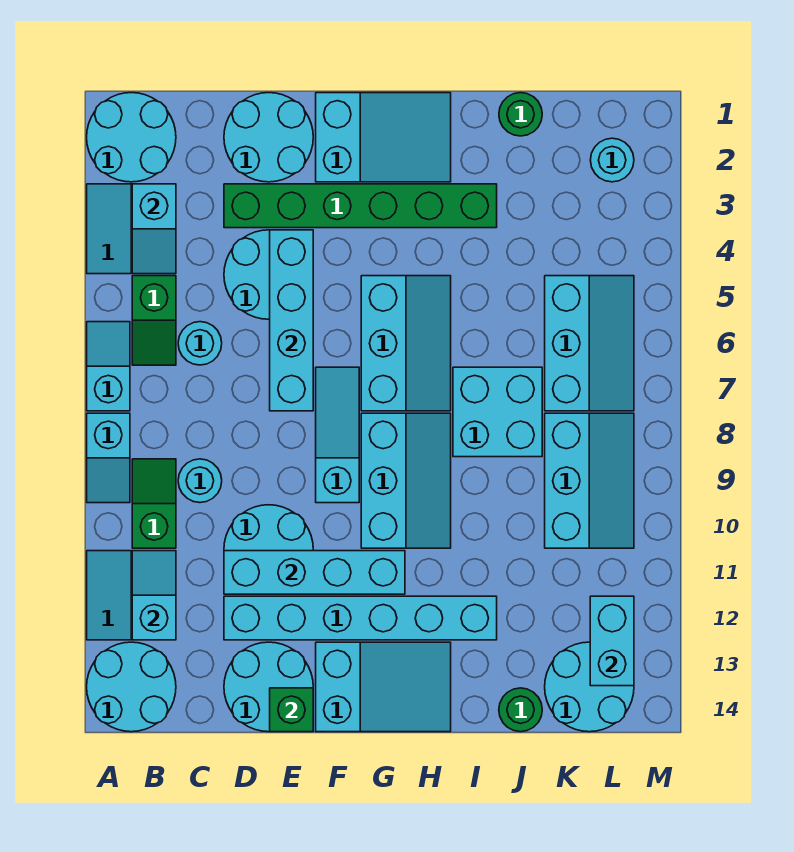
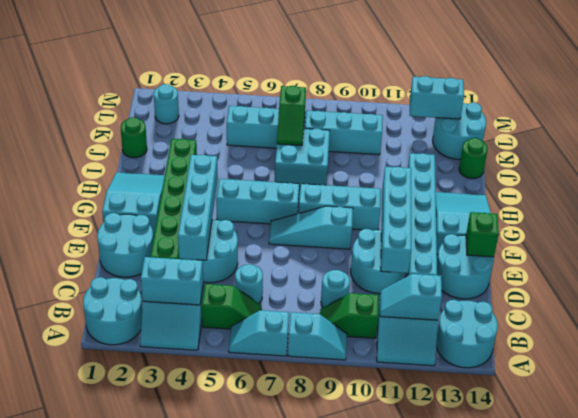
cyan slope B3:B4 level 2 top 3 -> cyan brick B3:B4 level 2
cyan brick E4:E7 level 2 -> cyan brick D4:G4 level 2
none -> green slope J7:K7 level 2 top K

